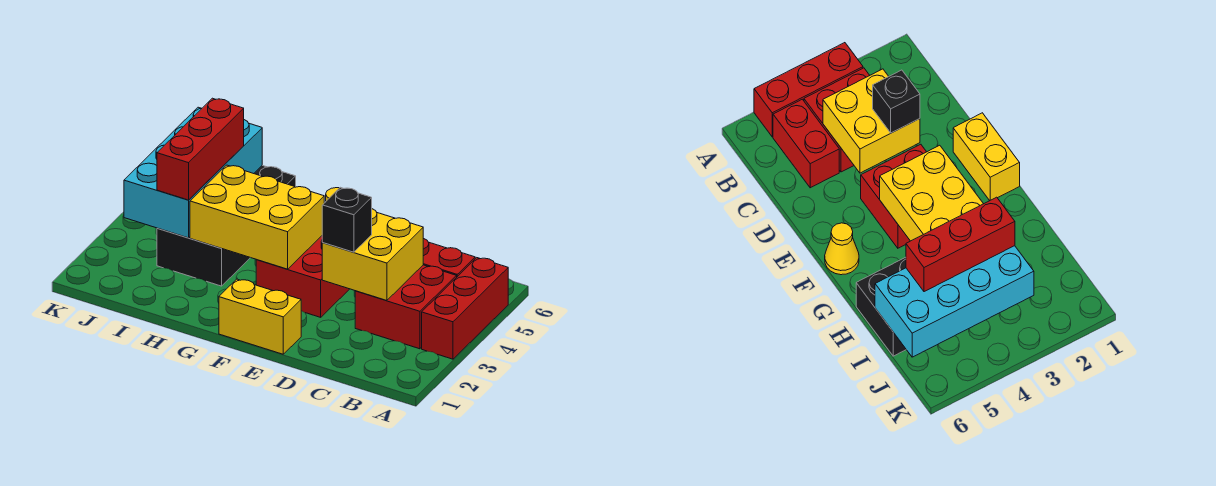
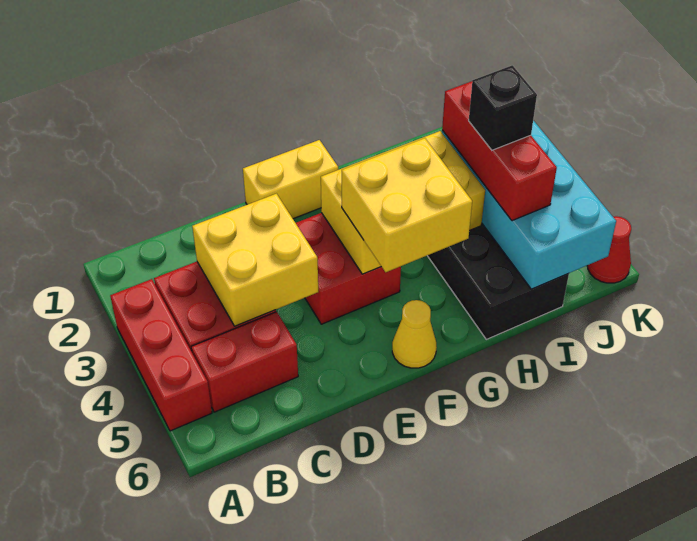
black brick D3 level 3 -> black brick I4 level 4
none -> yellow brick F4:G5 level 3
none -> red cone K6 level 1

